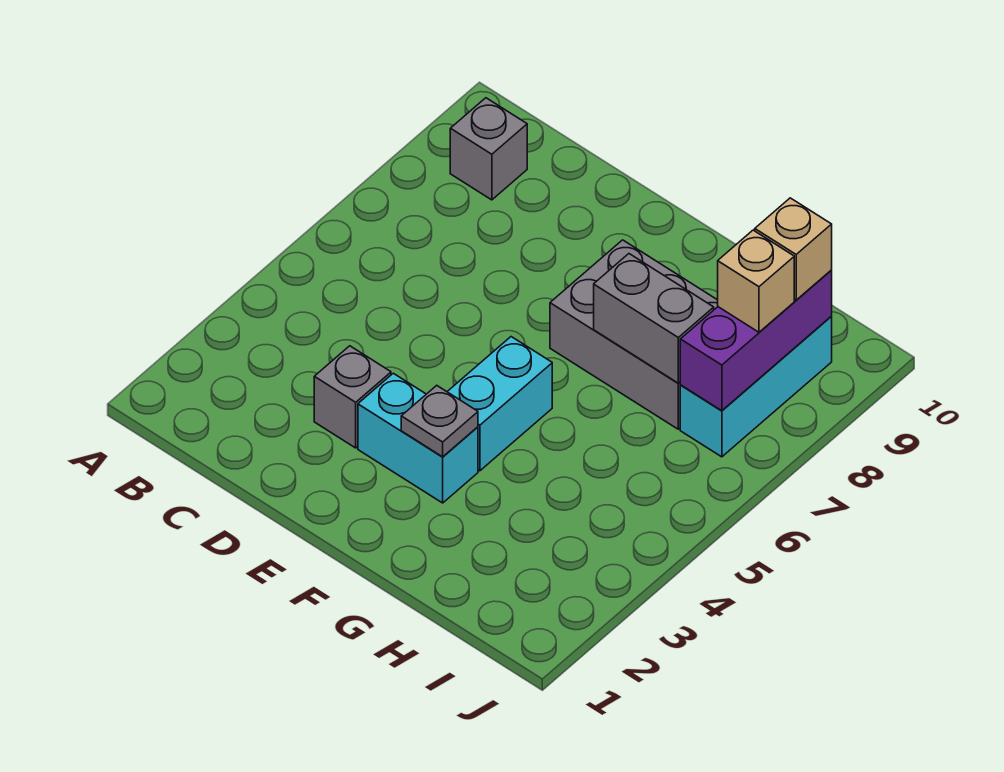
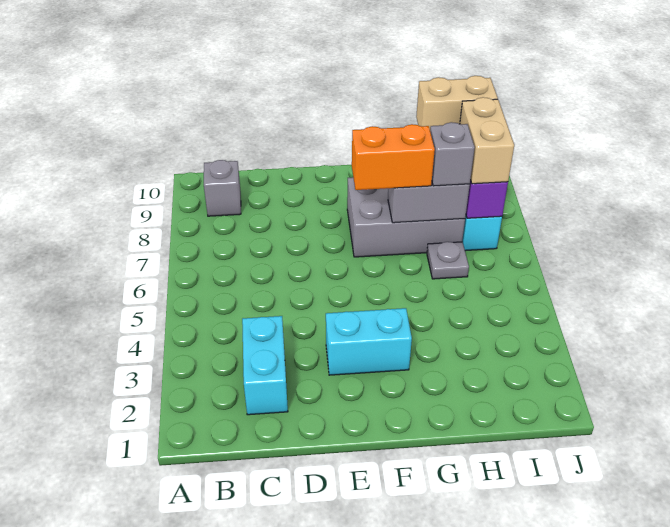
grey brick D3 level 1 -> grey brick H7 level 3
grey plate F3 level 2 -> grey plate H6 level 1
cyan brick F4:F5 level 1 -> cyan brick C2:C3 level 1
none -> orange brick F7:G7 level 3
tan brick I8 level 3 -> tan brick I7:I8 level 3
tan brick I9 level 3 -> tan brick H9:I9 level 3

